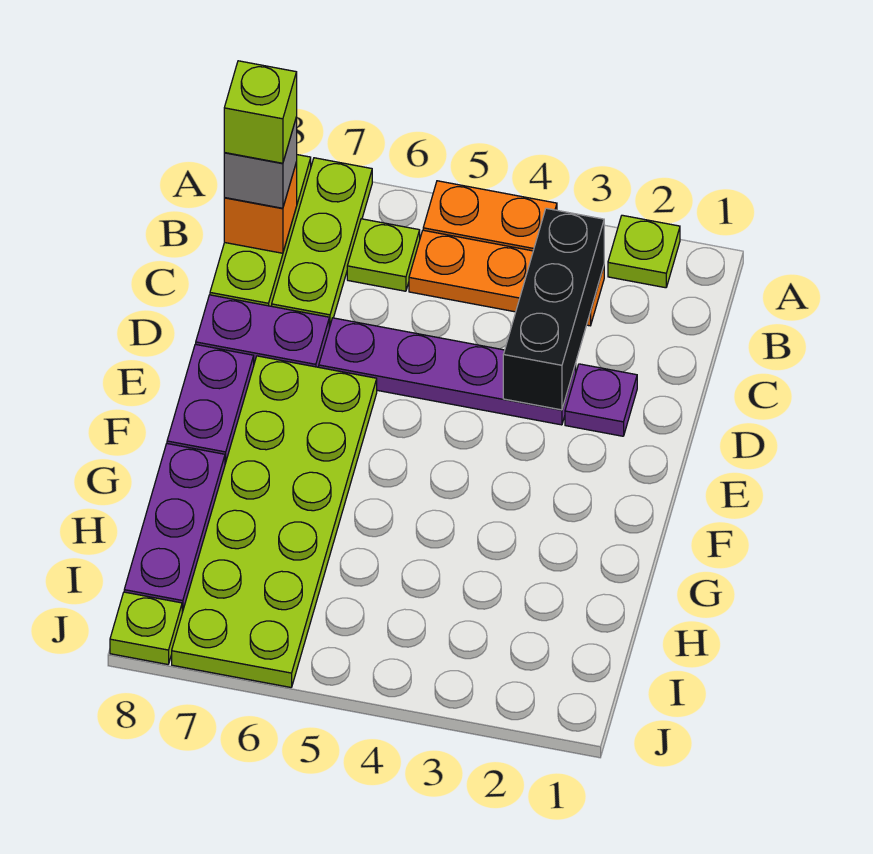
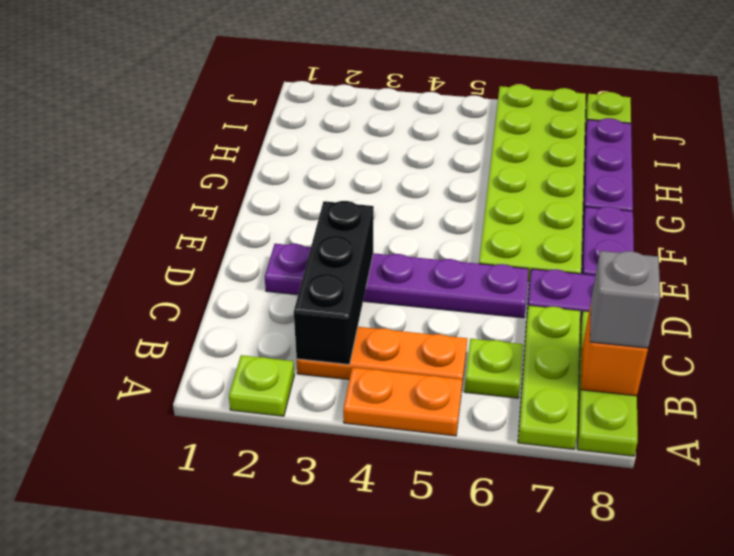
lime brick B8 level 4 -> none

